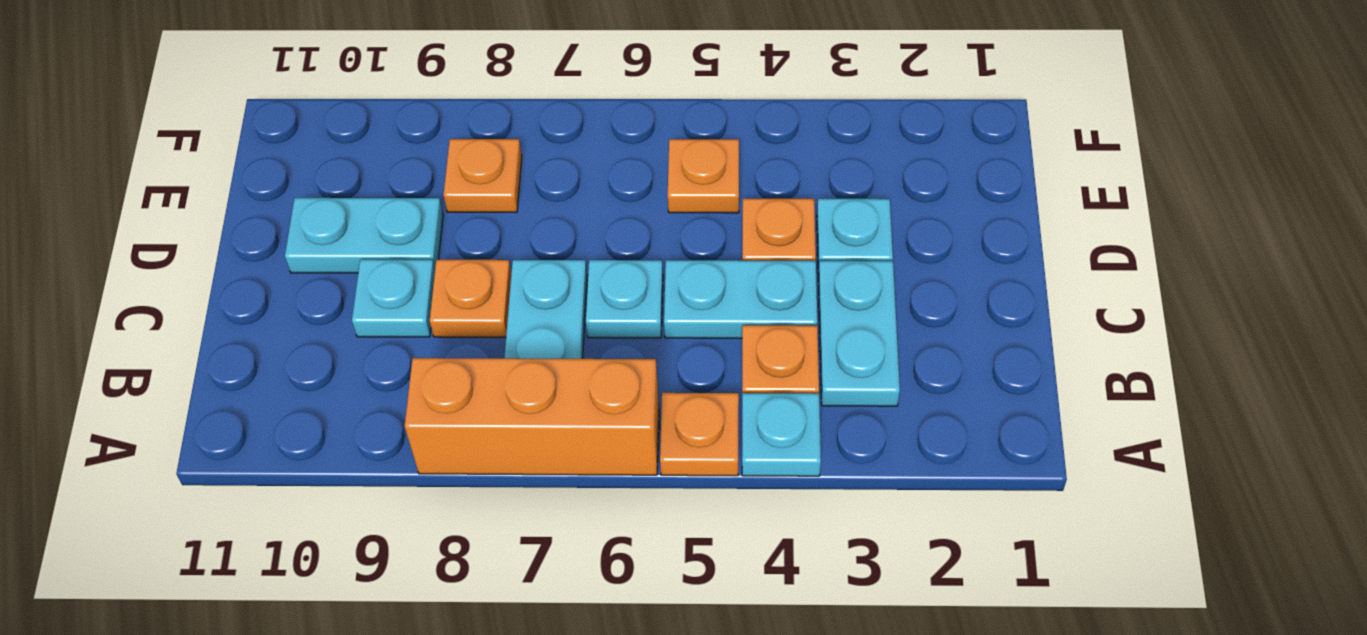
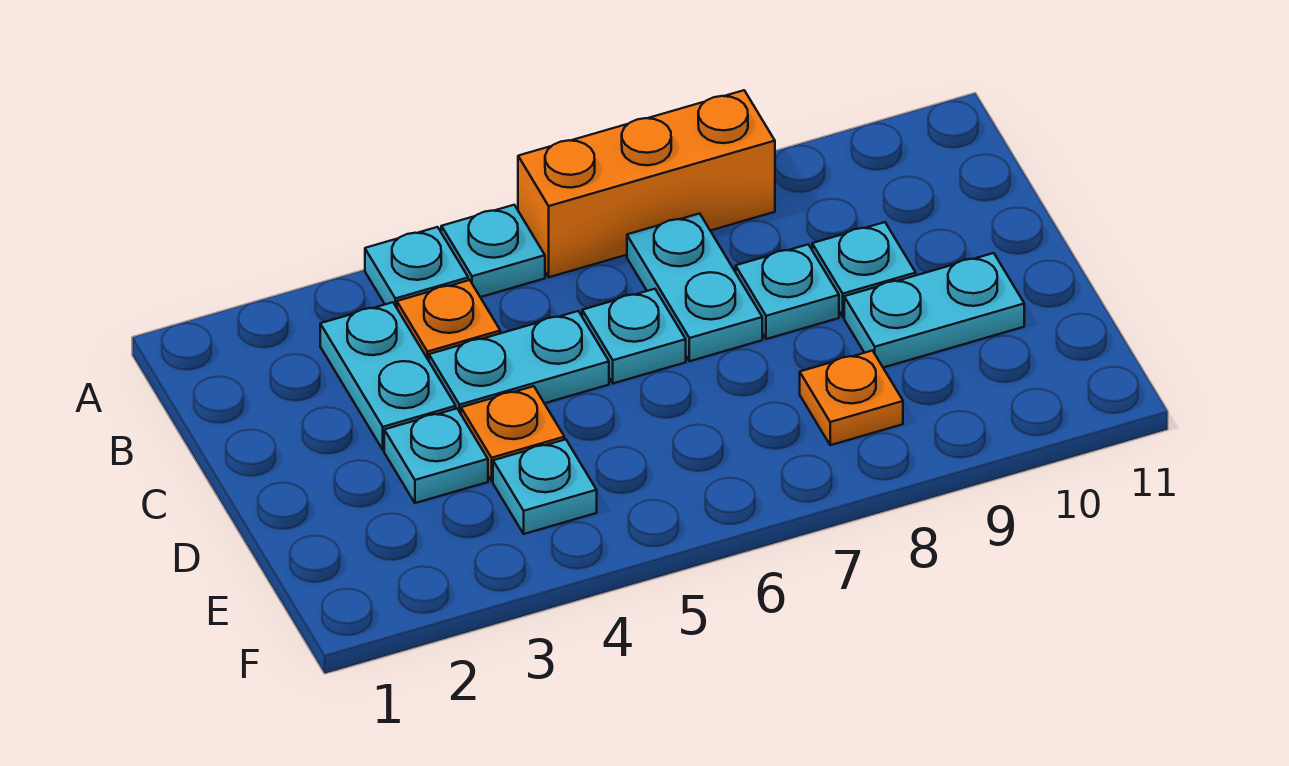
orange plate A5 level 1 -> cyan plate A5 level 1
orange plate C8 level 1 -> cyan plate C8 level 1
none -> cyan plate E4 level 1
orange plate E5 level 1 -> none

